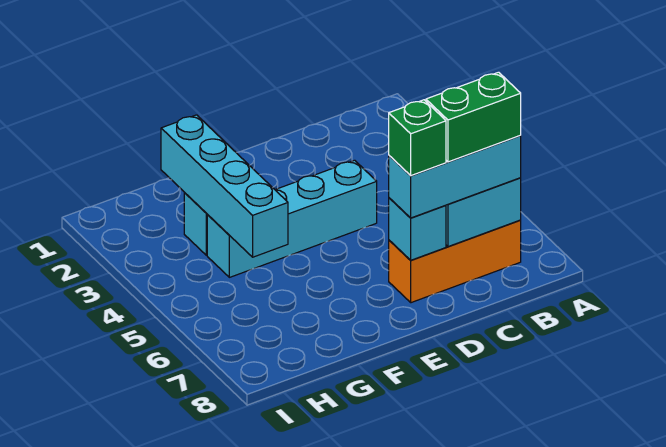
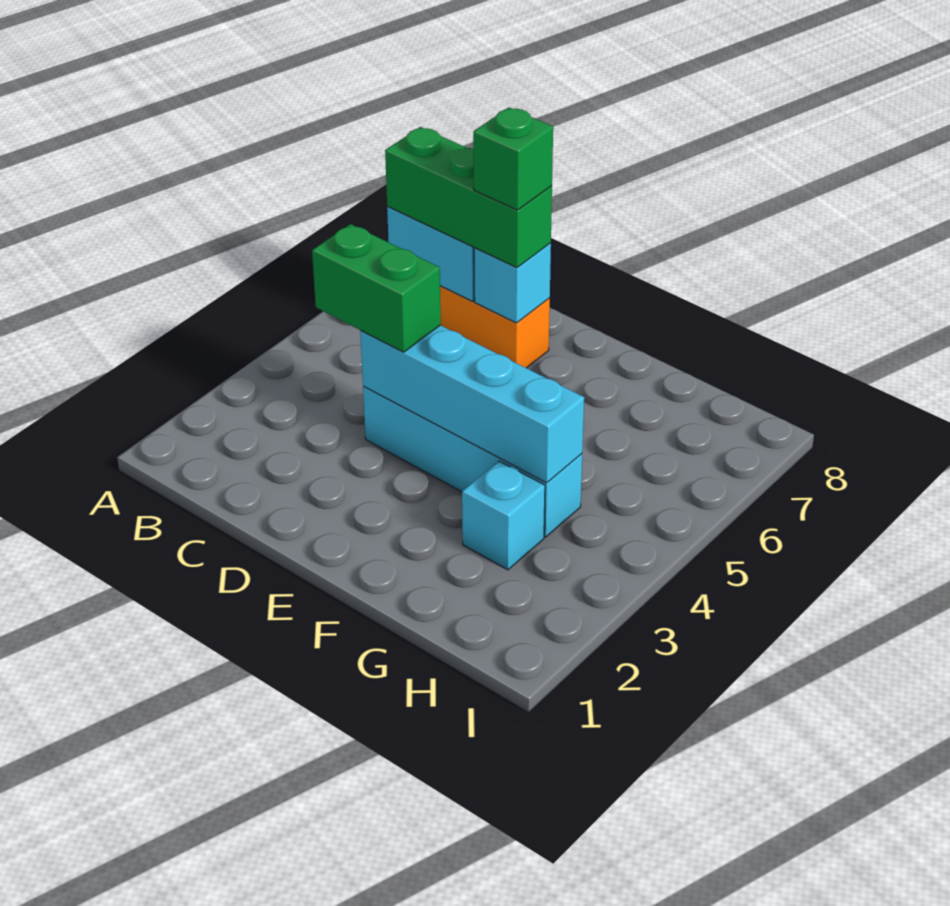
cyan brick B7:D7 level 3 -> green brick B7:D7 level 3
green brick B7:C7 level 4 -> green brick C4:D4 level 3
cyan brick G2:G5 level 2 -> cyan brick D4:G4 level 2

